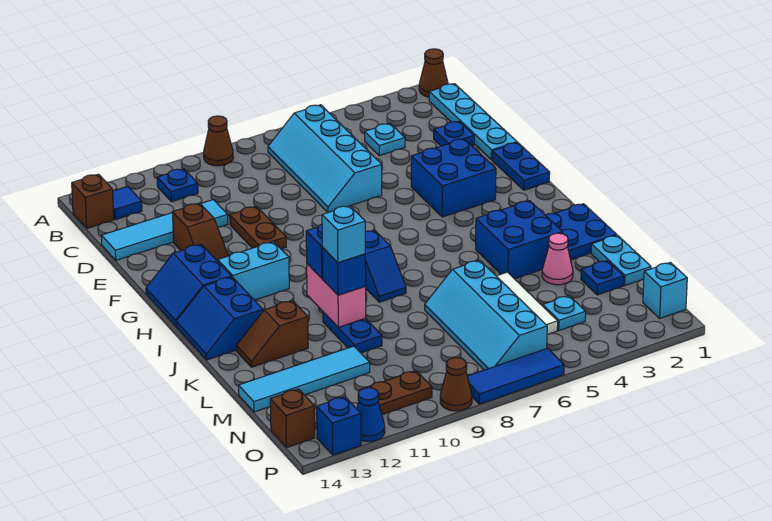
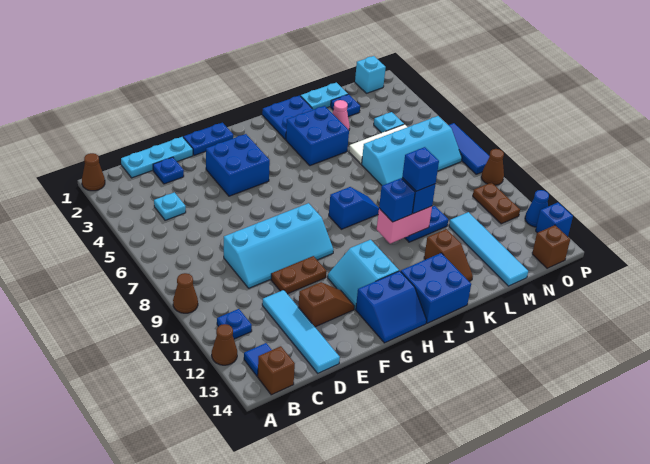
none -> brown cone A12 level 1
cyan plate B1:E1 level 1 -> cyan plate C1:E1 level 1
cyan slope B6:E7 level 1 top 6 -> cyan slope D8:G9 level 1 top 8
blue slope I13:J14 level 1 top 13 -> blue brick I13:J14 level 1
cyan brick K10 level 4 -> blue brick K10 level 4

